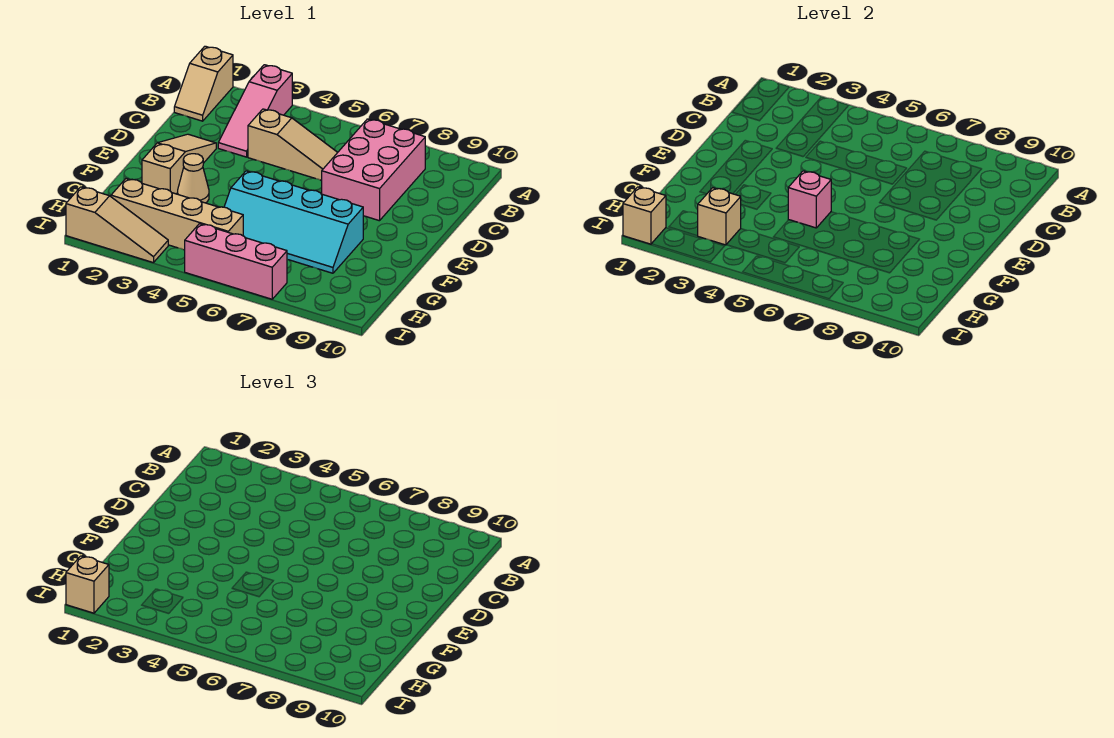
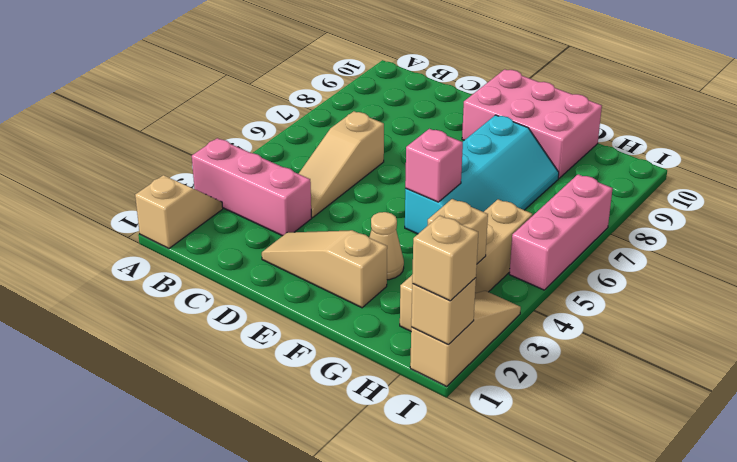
tan slope A1:B1 level 1 top A -> tan slope A1:A2 level 1 top 1
pink slope A3:C3 level 1 top A -> pink brick A3:C3 level 1
pink brick B7:D8 level 1 -> pink brick E9:G10 level 1
tan slope C4:C6 level 1 top 4 -> tan slope C4:C6 level 1 top 6

